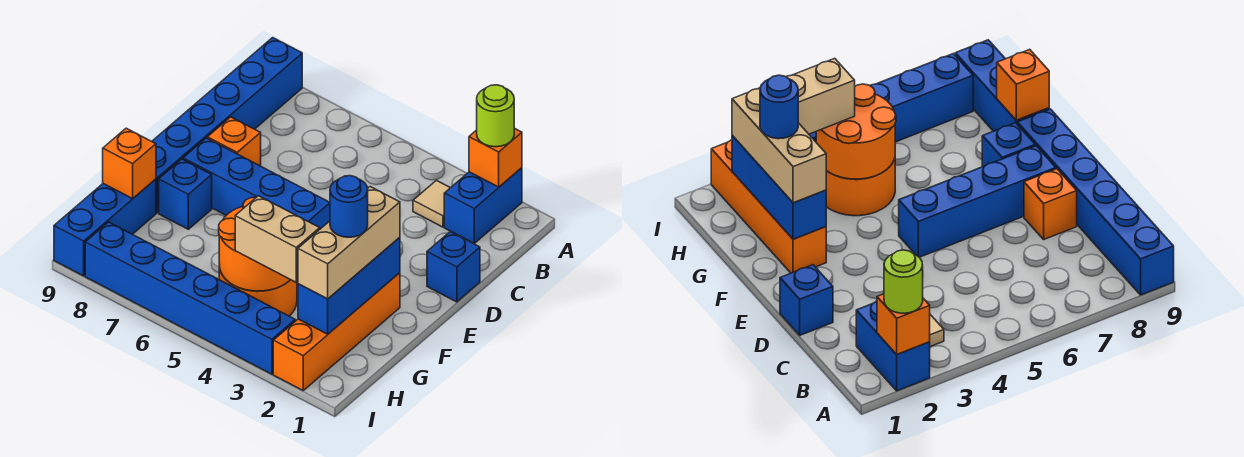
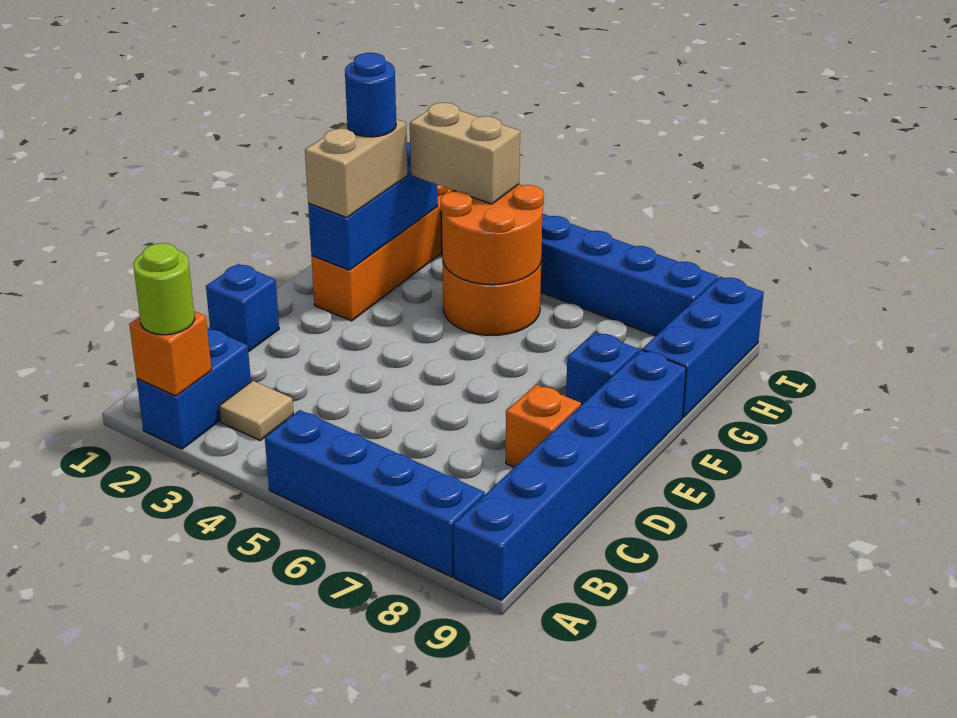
blue brick E5:E8 level 1 -> blue brick A5:A8 level 1
tan brick F2:H2 level 3 -> tan brick F2:G2 level 3
orange brick G9 level 2 -> none

